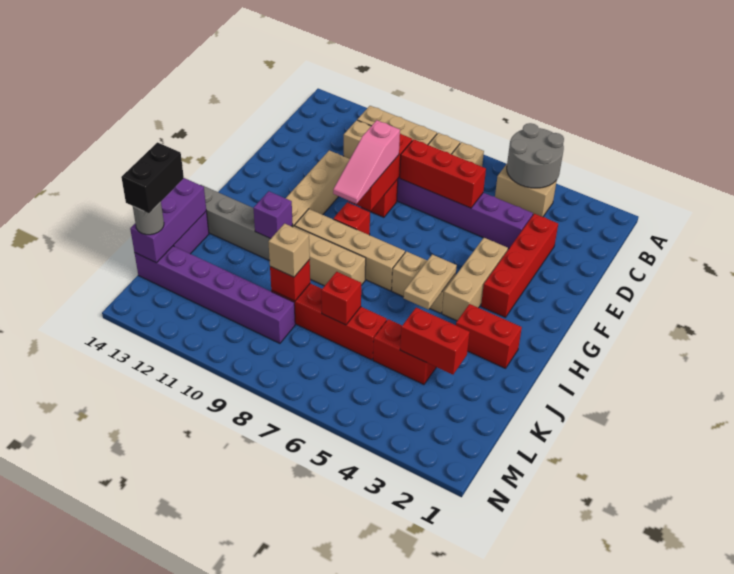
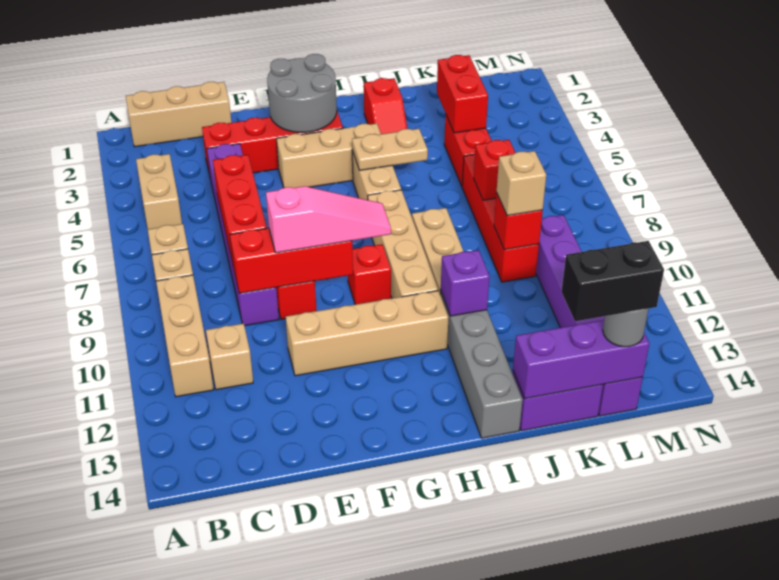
grey round brick A4:B5 level 2 -> grey round brick F2:G3 level 2
none -> tan brick B1:D1 level 1
red brick I2:I3 level 1 -> red slope I2:I3 level 1 top 2

